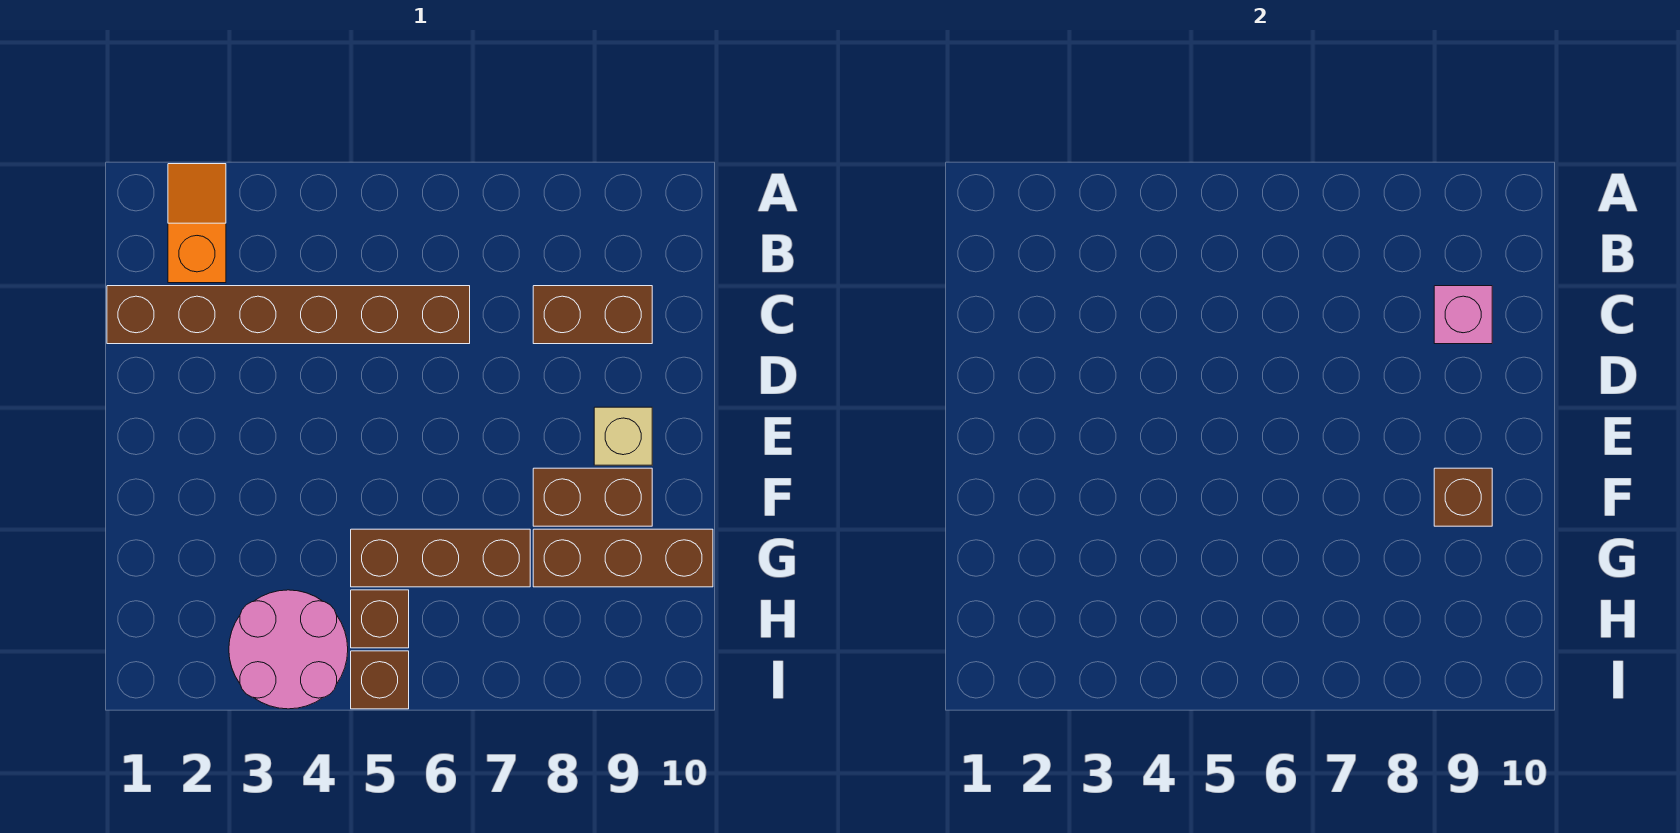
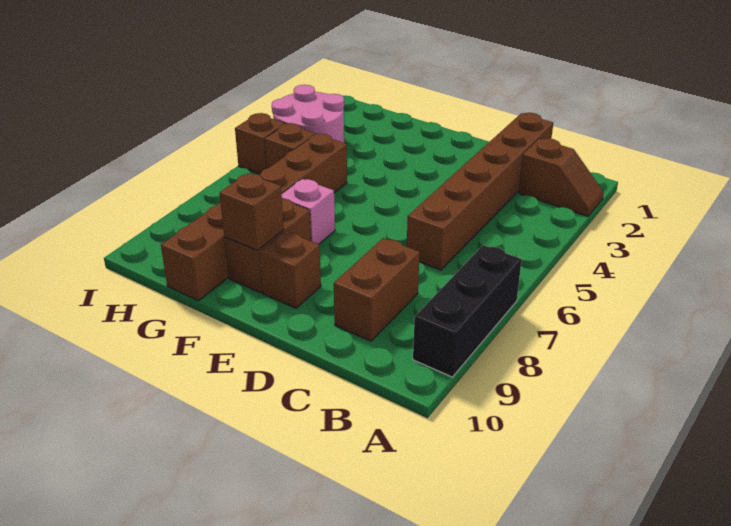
orange slope A2:B2 level 1 top B -> brown slope A2:B2 level 1 top B
none -> black brick A7:A9 level 1
pink brick C9 level 2 -> pink brick F7 level 1
tan brick E9 level 1 -> brown brick E9 level 1

